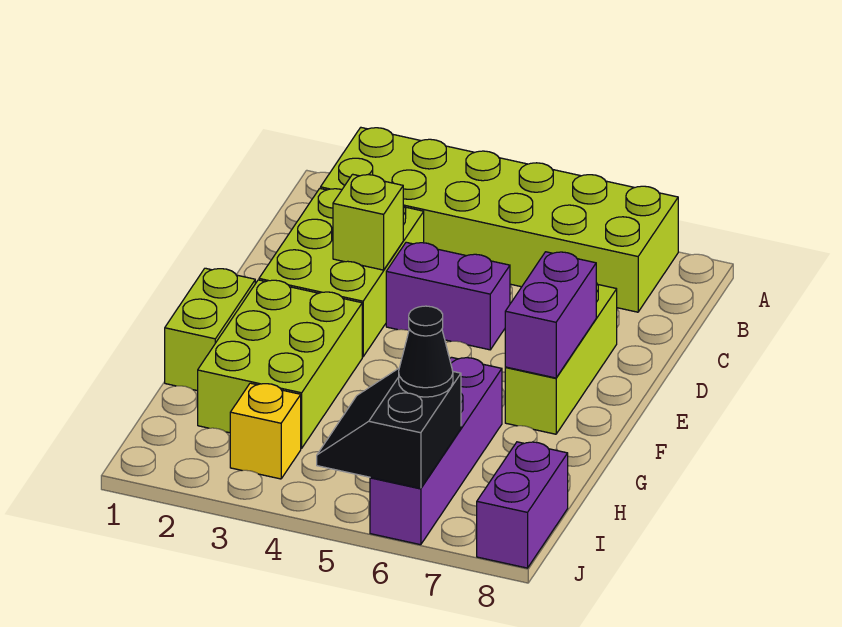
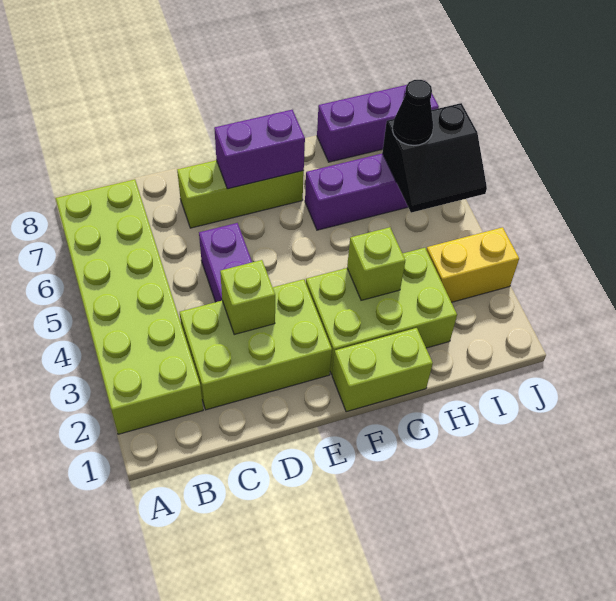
none -> lime brick G3 level 2
yellow brick I3 level 1 -> yellow brick I3:J3 level 1
purple brick I8:J8 level 1 -> purple brick H8:J8 level 1

